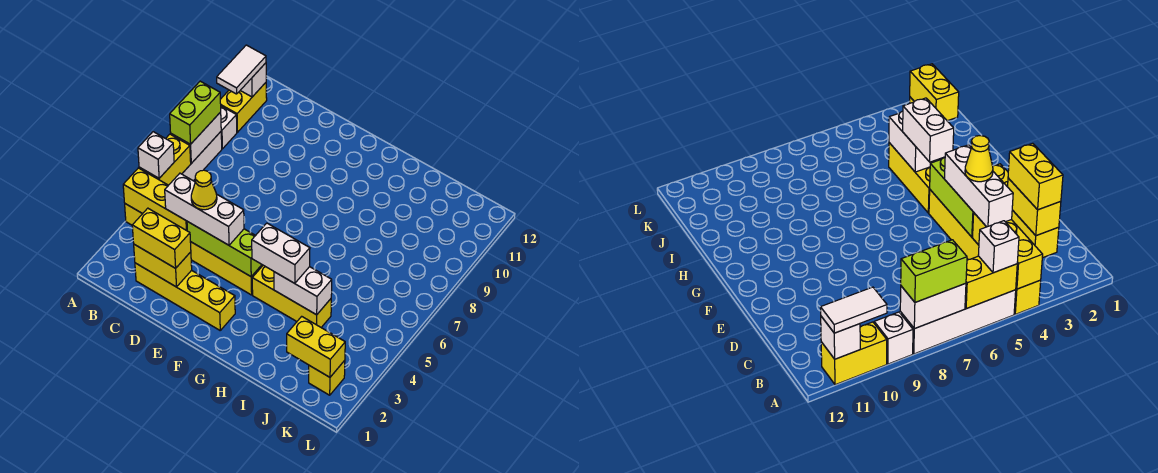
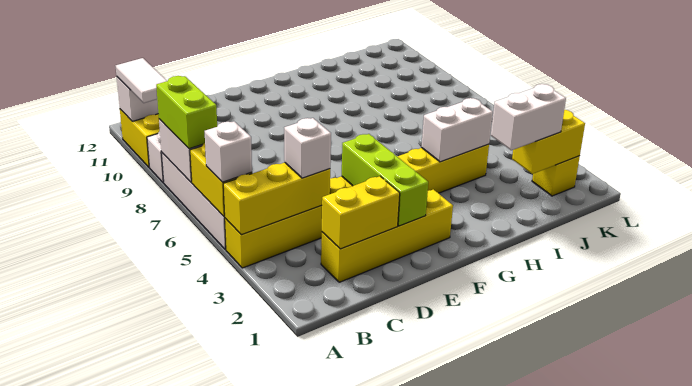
yellow brick C2:D2 level 3 -> none
white brick C4:E4 level 3 -> white brick C4 level 3
lime brick D4:F4 level 2 -> lime brick E2:E4 level 2
yellow cone D4 level 4 -> none
white brick G4:H4 level 3 -> white brick I2:J2 level 3

